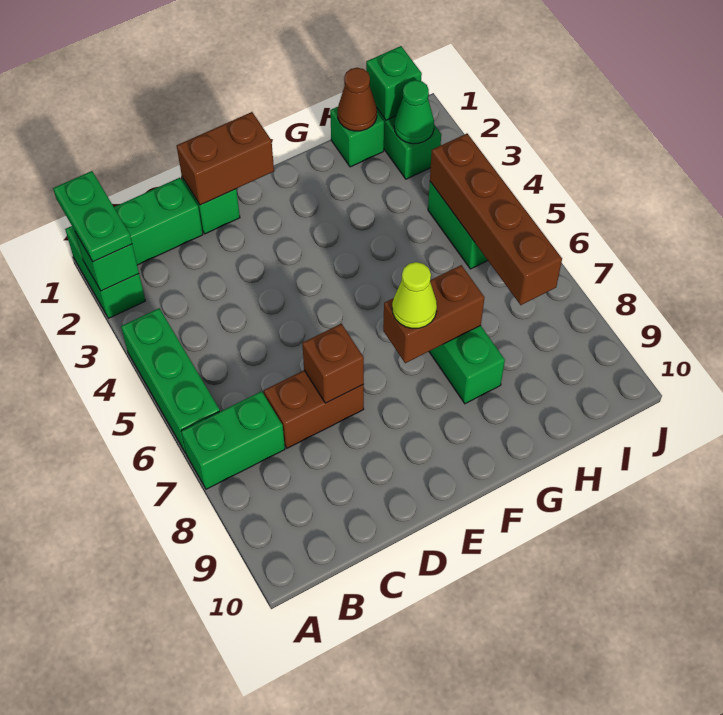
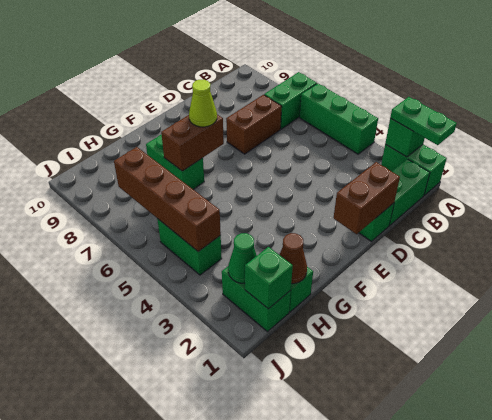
brown brick D7 level 2 -> none

